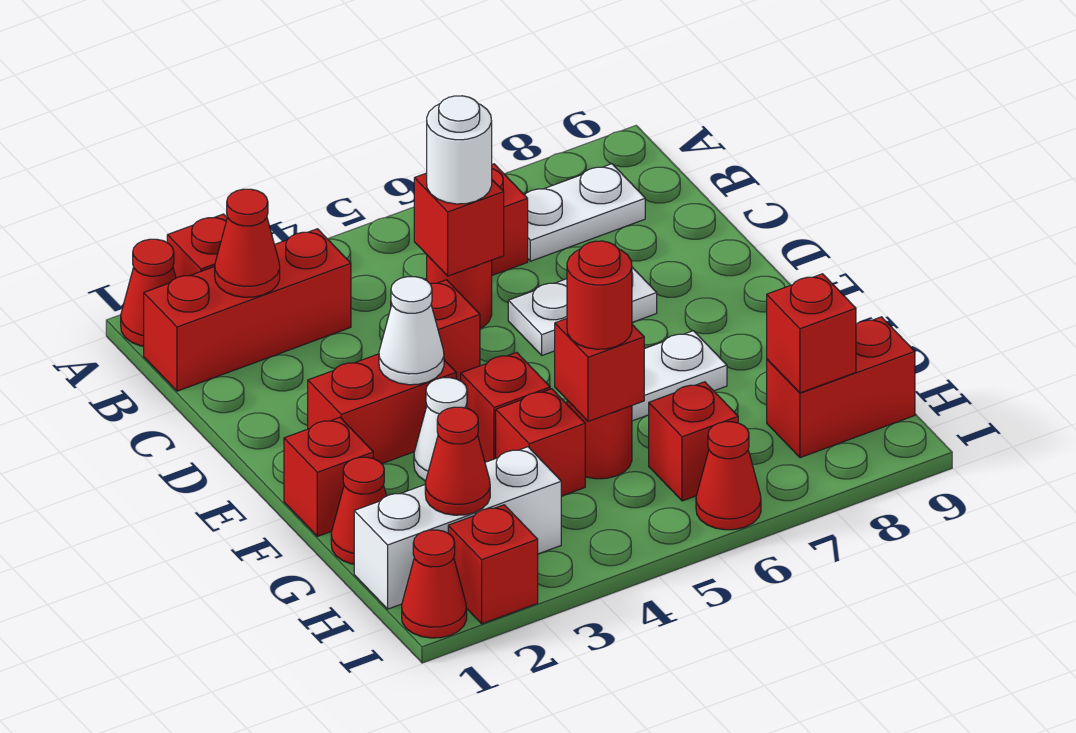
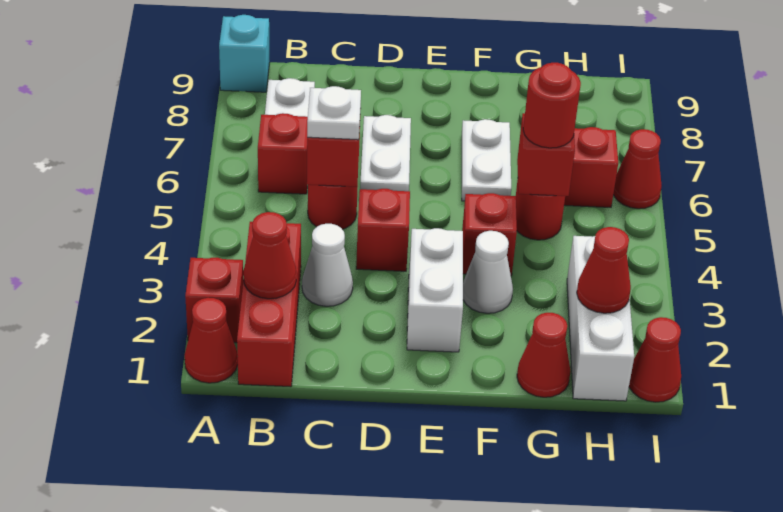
none -> cyan brick A9 level 1
white round brick C5 level 3 -> white plate C5 level 3
red brick E2:E3 level 1 -> white brick E2:E3 level 1
white cone E3 level 2 -> white cone C3 level 1
red brick F1 level 1 -> none
red brick G4 level 1 -> none
red brick H8:H9 level 1 -> none
red brick H8 level 2 -> none
red brick I2 level 1 -> none

